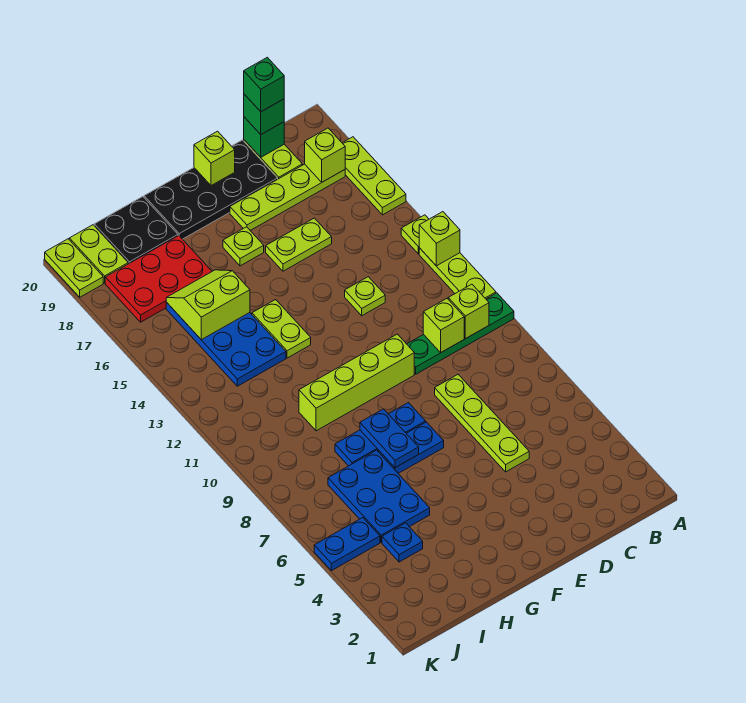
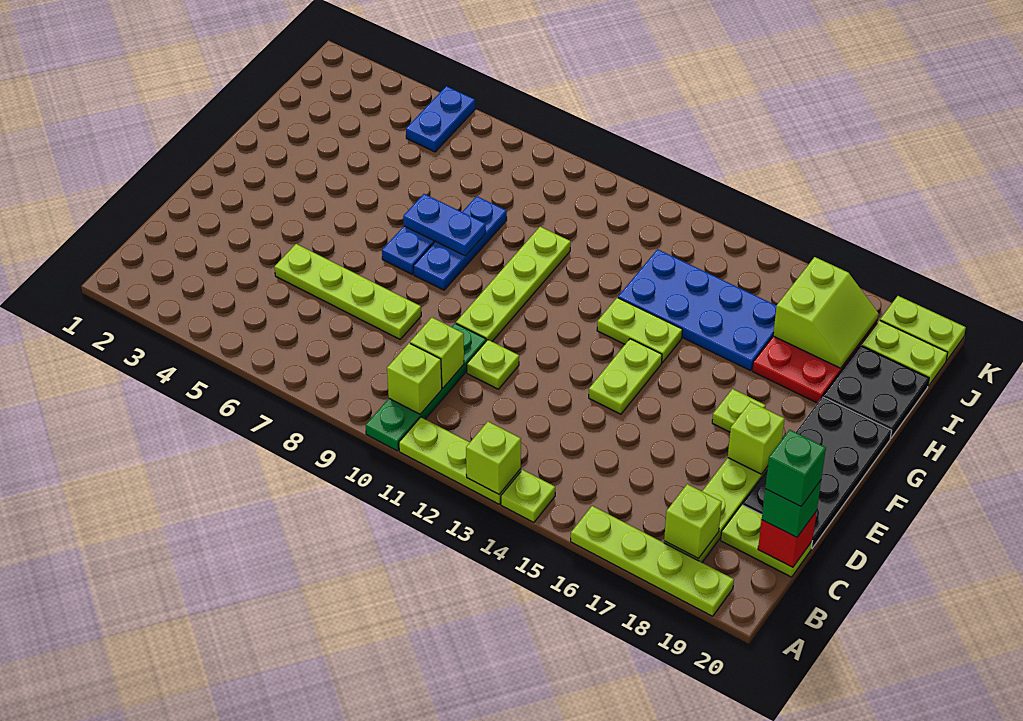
lime plate A16:A18 level 1 -> lime plate A16:A19 level 1
green brick C20 level 2 -> red brick C20 level 2
lime plate D13 level 1 -> lime plate D11 level 1
lime plate D16:E16 level 1 -> lime plate E14:F14 level 1
lime brick E10:H10 level 1 -> lime plate E10:H10 level 1
lime brick E20 level 2 -> lime brick E18 level 2
blue plate H5:I7 level 1 -> none
lime slope H15:I16 level 2 top 15 -> lime slope I17:J18 level 2 top 17
blue plate I4 level 1 -> none

